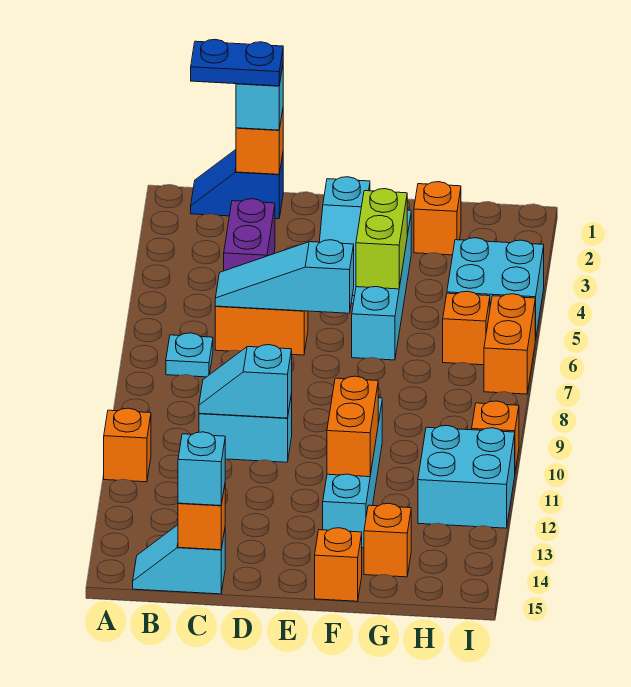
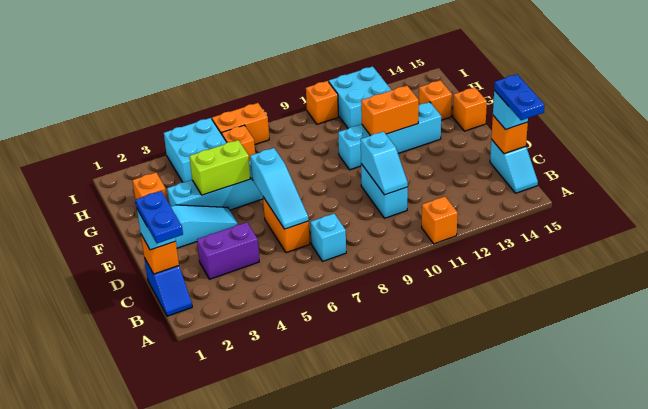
cyan plate B7 level 1 -> cyan brick B7 level 1
none -> blue plate B15:C15 level 4

